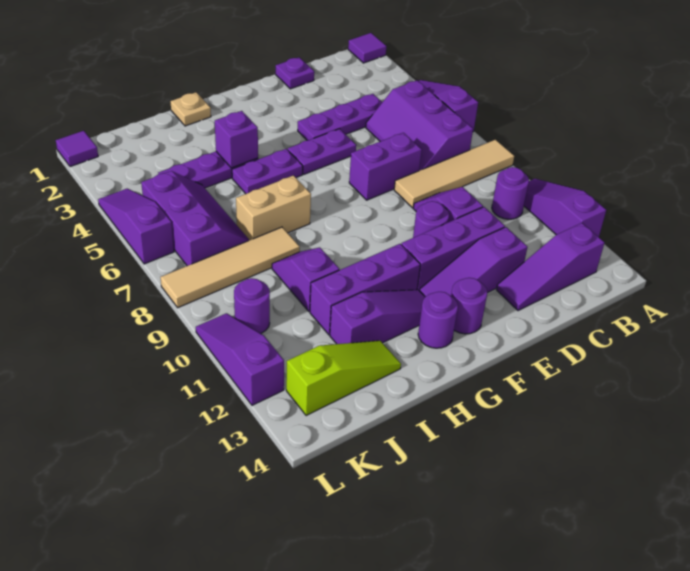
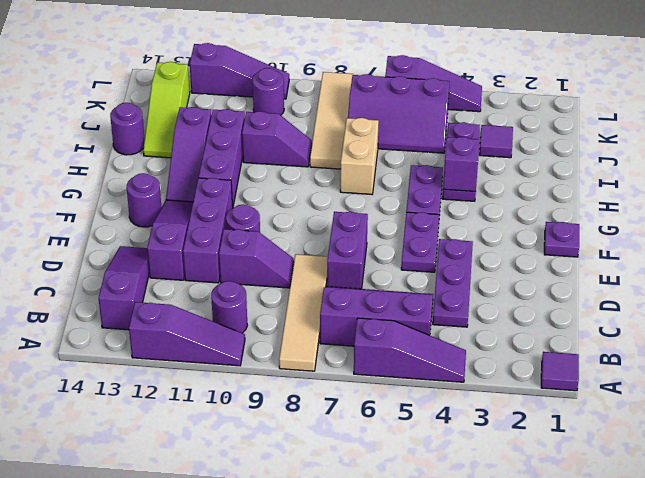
purple plate D1 level 1 -> purple plate F1 level 1
purple round brick G13 level 1 -> purple round brick I14 level 1
tan plate H1 level 1 -> none
purple tile L1 level 1 -> purple tile J3 level 1

